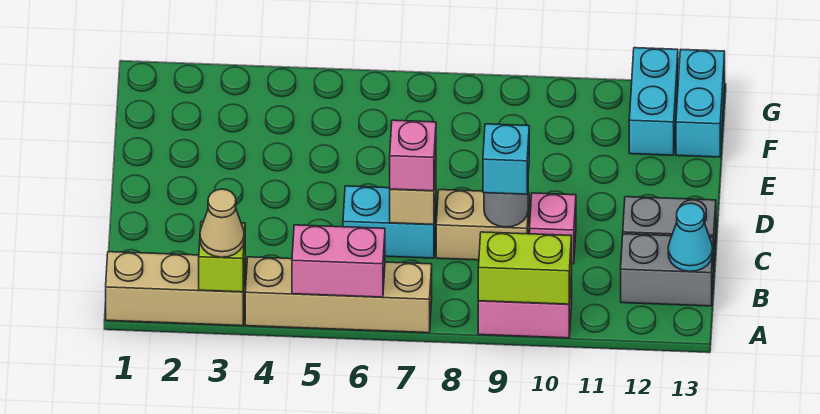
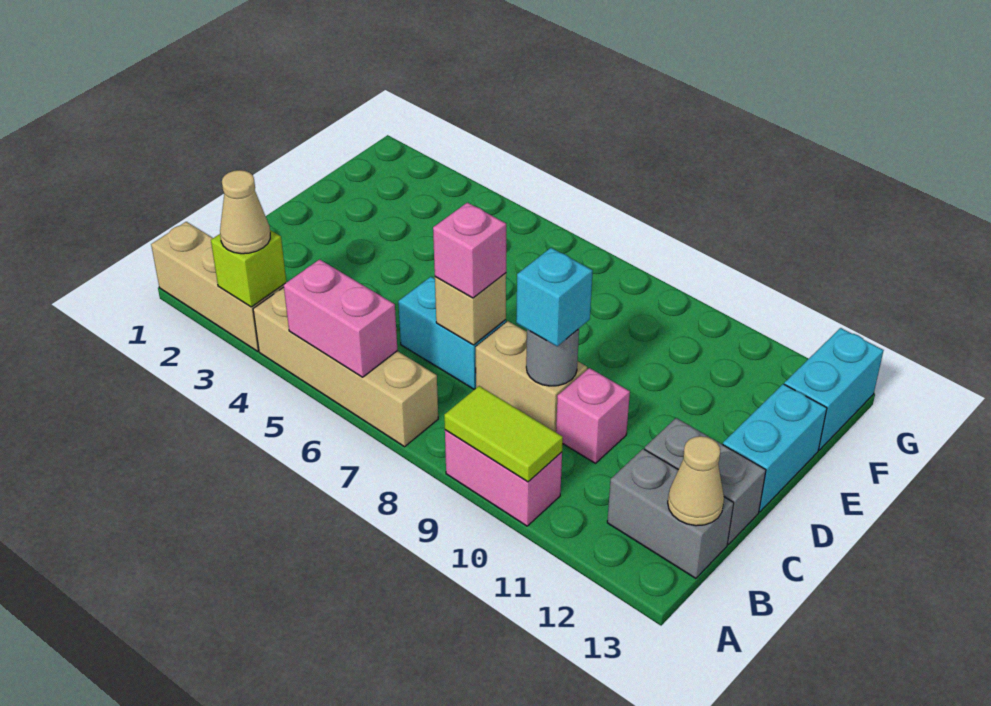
lime brick A9:A10 level 2 -> lime tile A9:A10 level 2
cyan cone B13 level 2 -> tan cone B13 level 2
cyan brick F12:G12 level 1 -> cyan brick D13:E13 level 1

